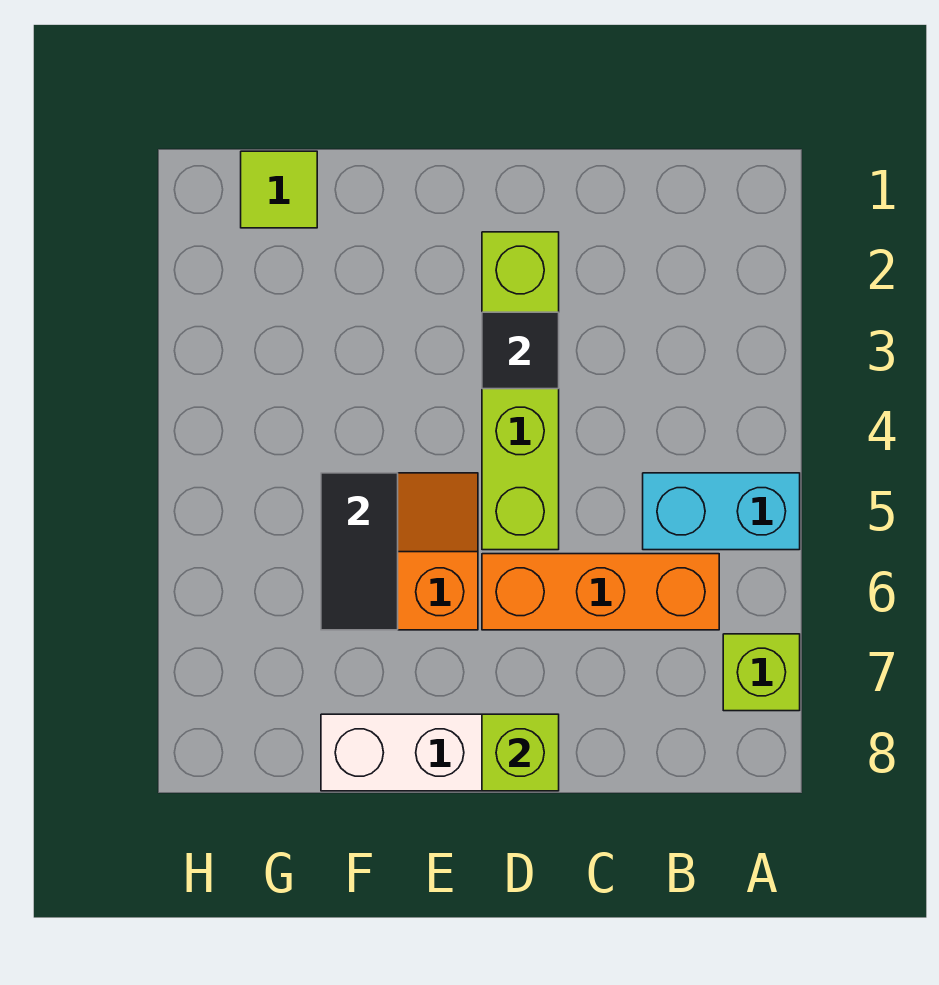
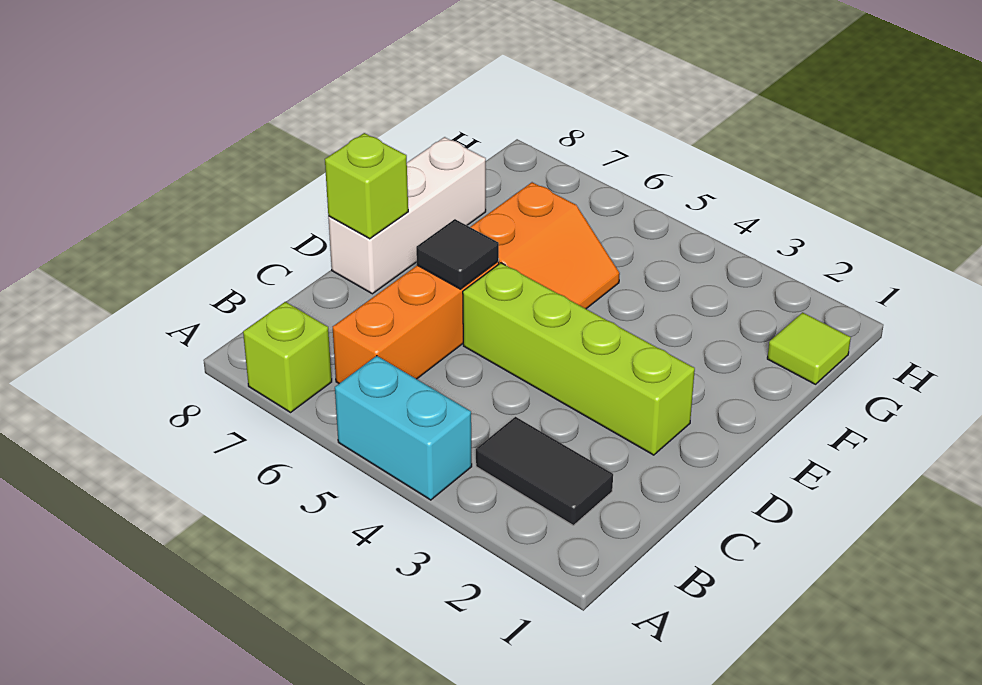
cyan brick A5:B5 level 1 -> cyan brick A4:A5 level 1
black tile D3 level 2 -> black tile D6 level 2
black tile F5:F6 level 2 -> black tile B2:B3 level 1

